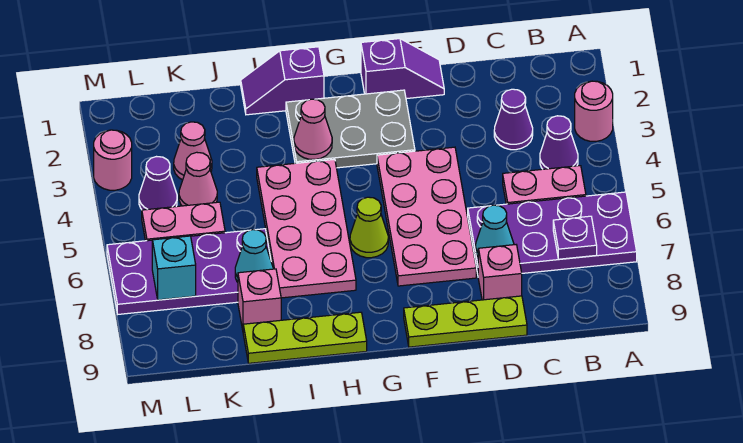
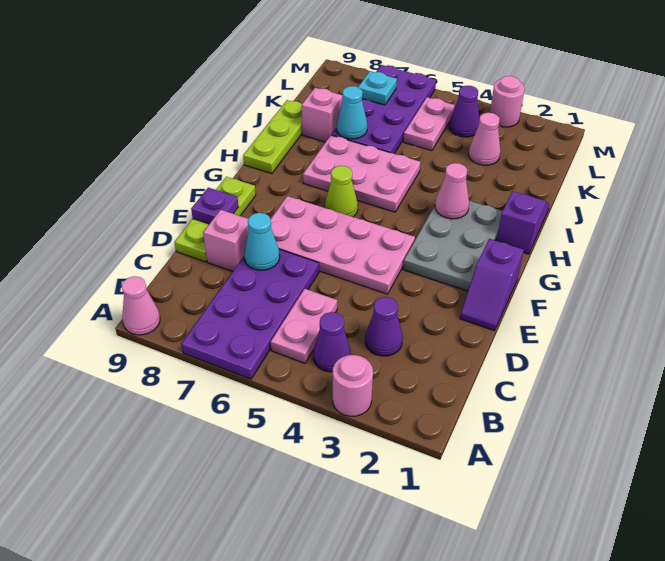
purple plate B7 level 2 -> purple plate E9 level 2
pink plate H4:I7 level 1 -> pink plate H5:I7 level 1
pink cone K4 level 1 -> pink cone A9 level 1
cyan brick L7 level 2 -> cyan plate L7 level 2

